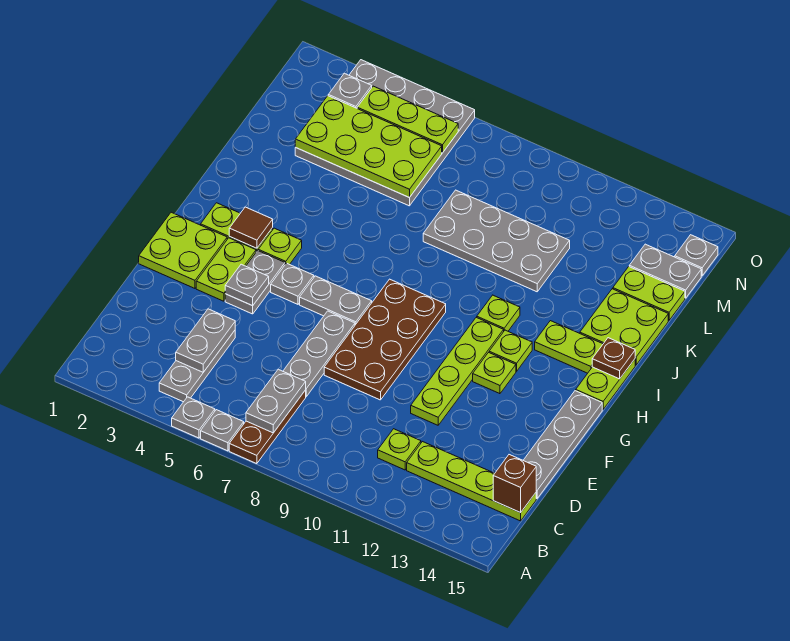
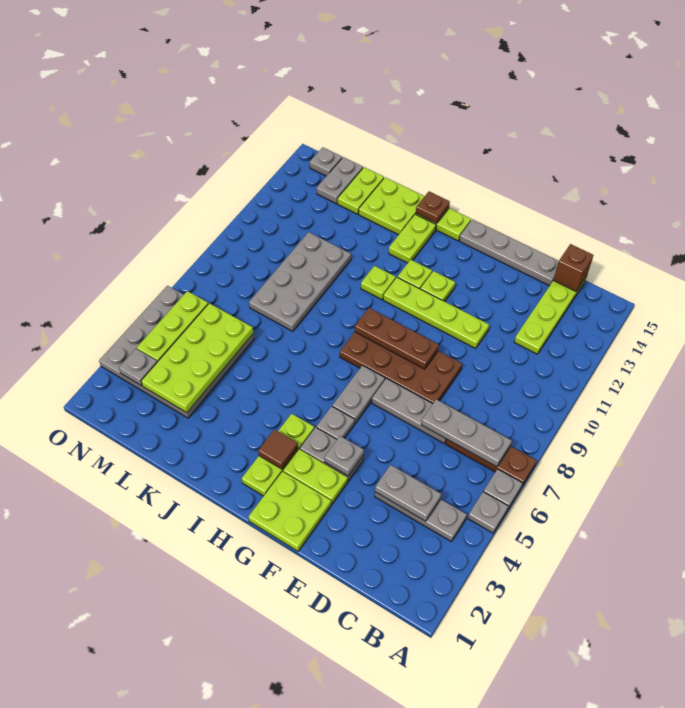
grey plate B7:C7 level 2 -> grey plate B7:D7 level 2
lime plate C11 level 1 -> none
none -> brown plate F9:H9 level 2

